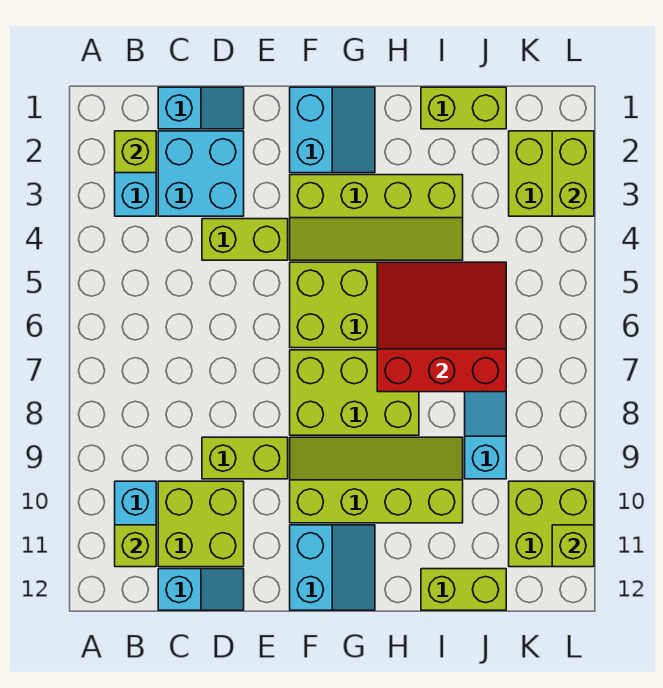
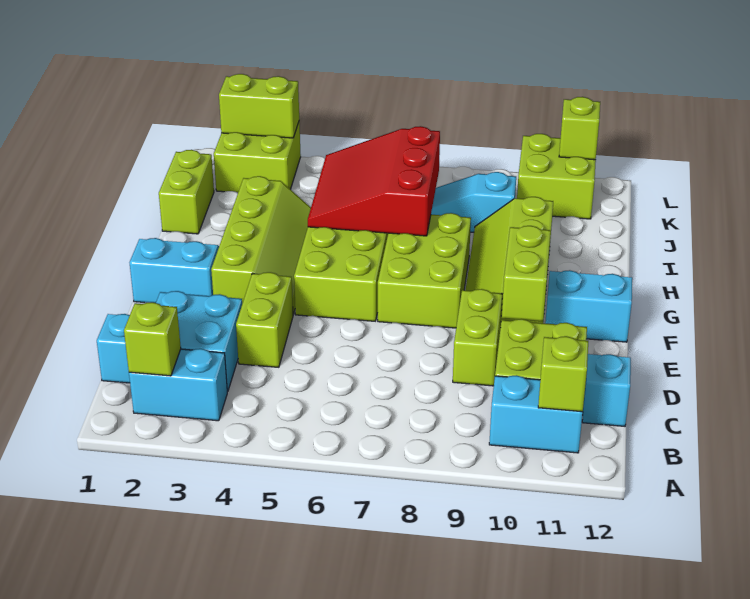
lime brick I12:J12 level 1 -> lime brick E10:F10 level 2

